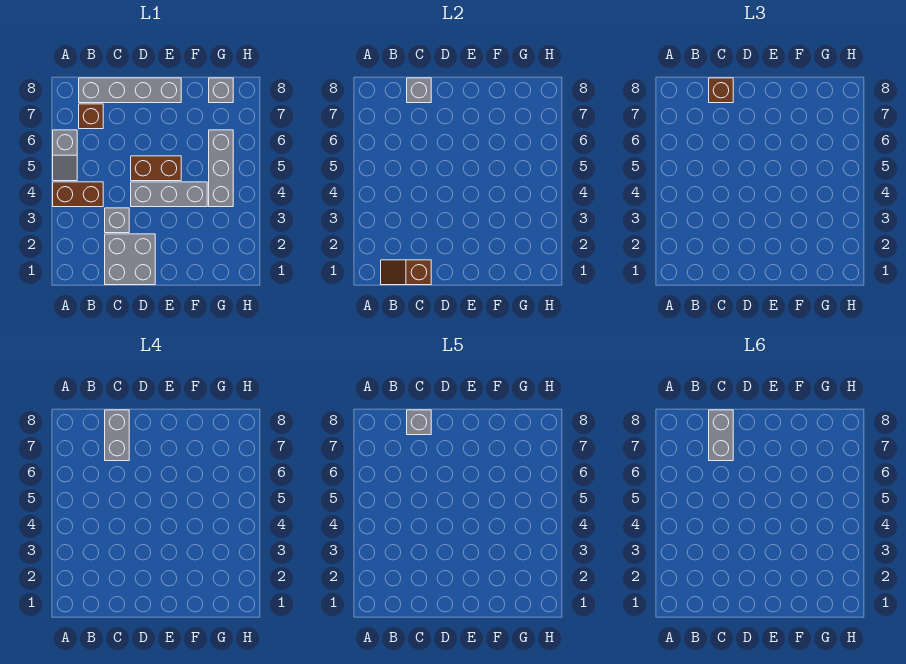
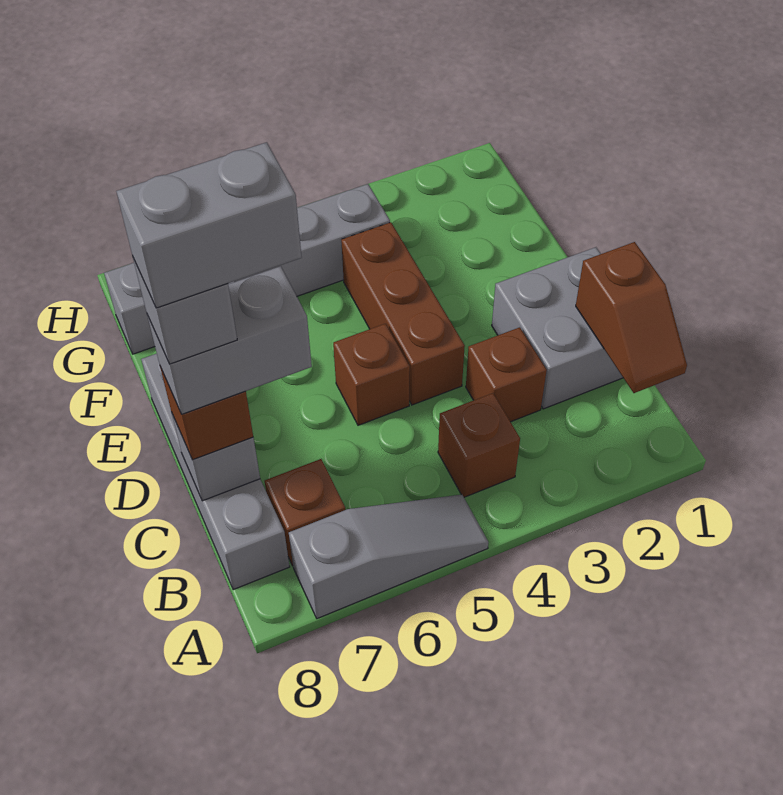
brown brick A4:B4 level 1 -> brown brick B4 level 1
grey slope A5:A6 level 1 top 6 -> grey slope A5:A7 level 1 top 7
grey brick C3 level 1 -> brown brick C3 level 1
grey brick D4:F4 level 1 -> brown brick D4:F4 level 1
brown brick D5:E5 level 1 -> brown brick D5 level 1

